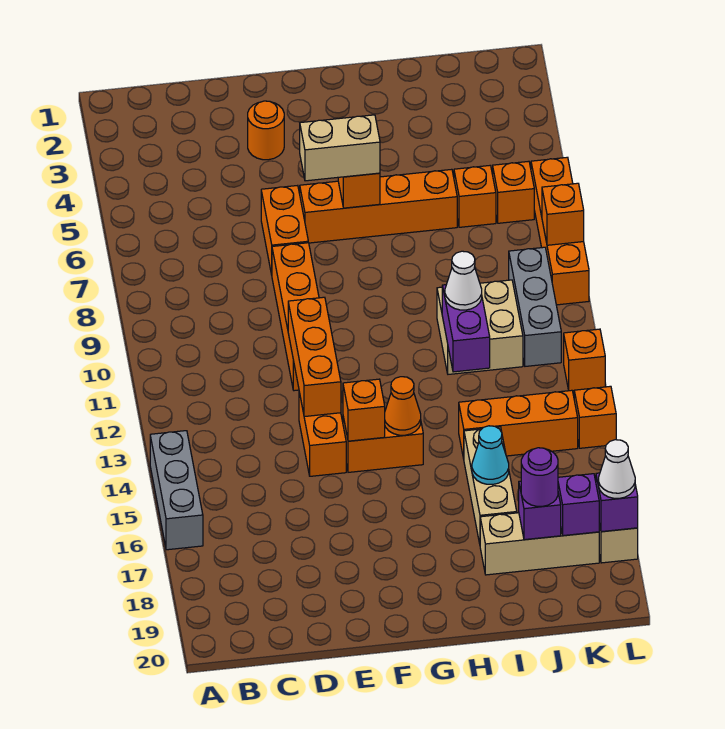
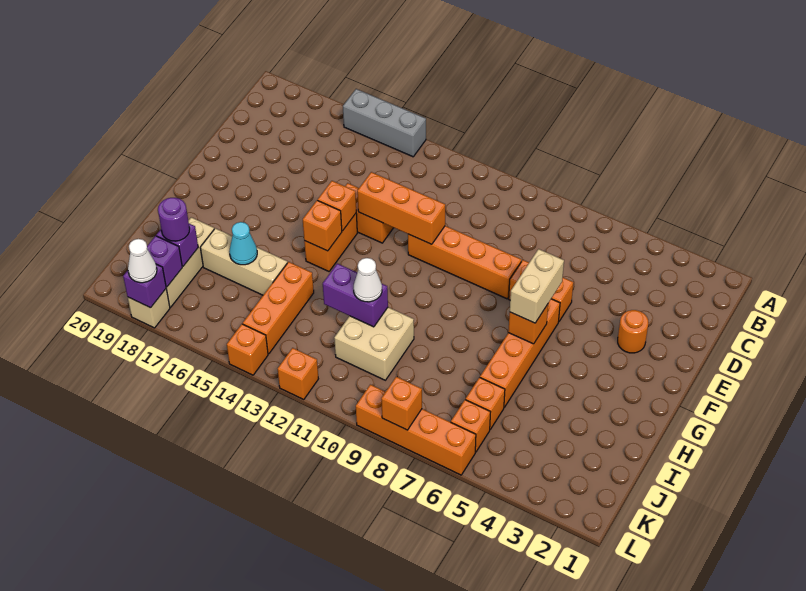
orange cone G14 level 2 -> orange brick G14 level 2
grey brick K9:K11 level 1 -> none

